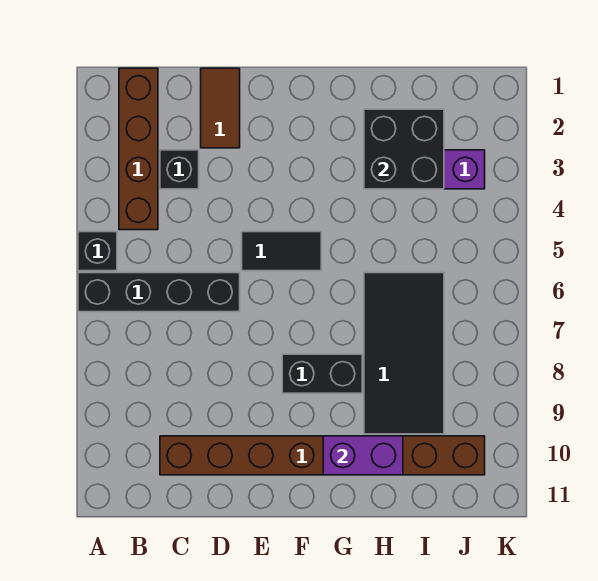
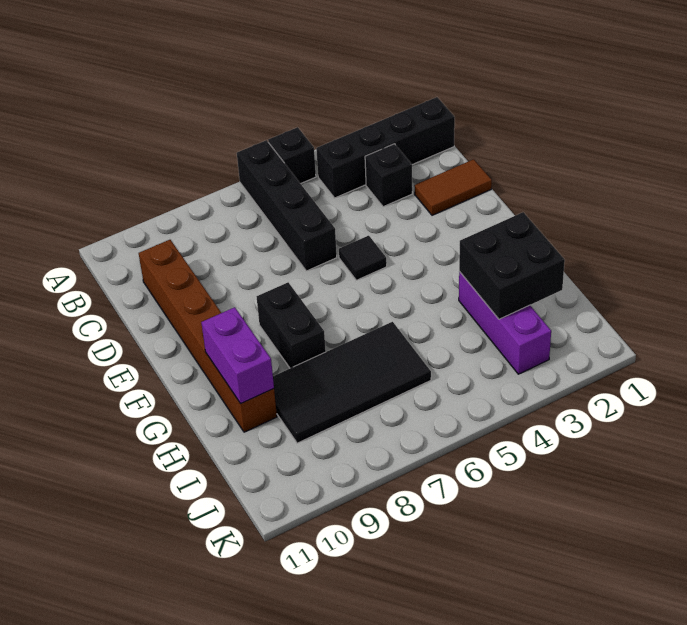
brown brick B1:B4 level 1 -> black brick B1:B4 level 1
brown brick C10:J10 level 1 -> brown brick C10:H10 level 1
black tile E5:F5 level 1 -> black tile E5 level 1

